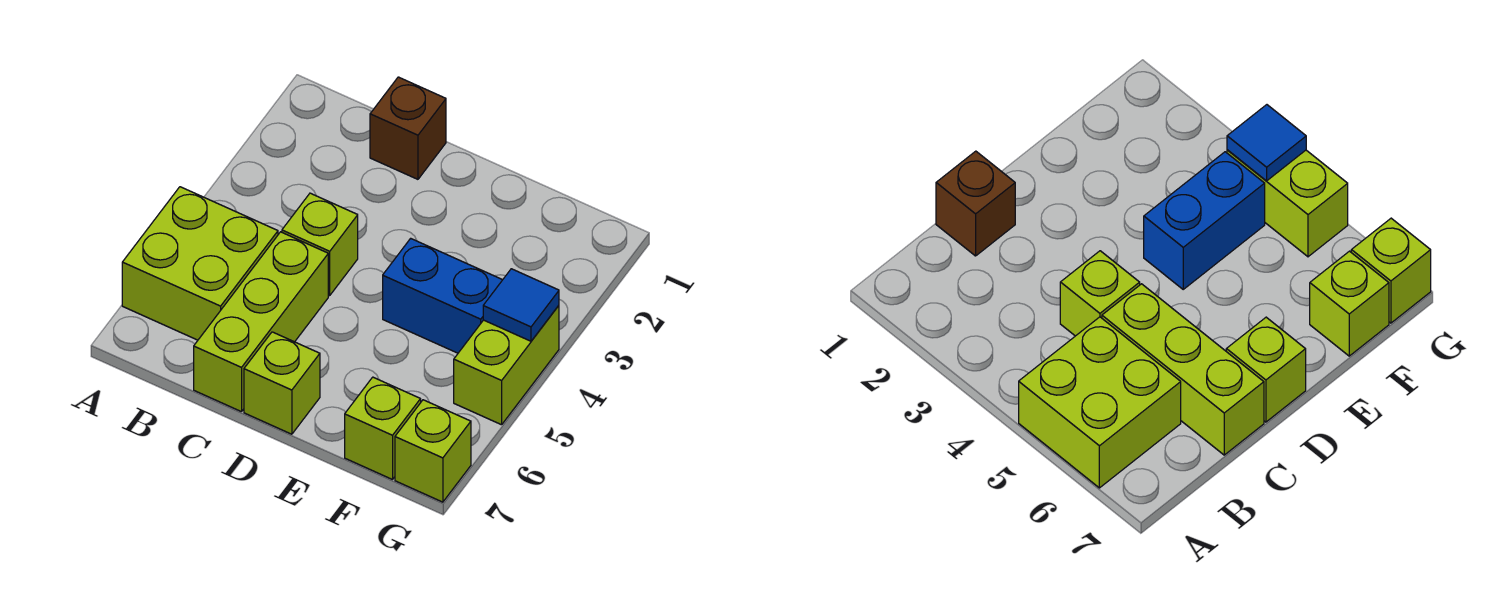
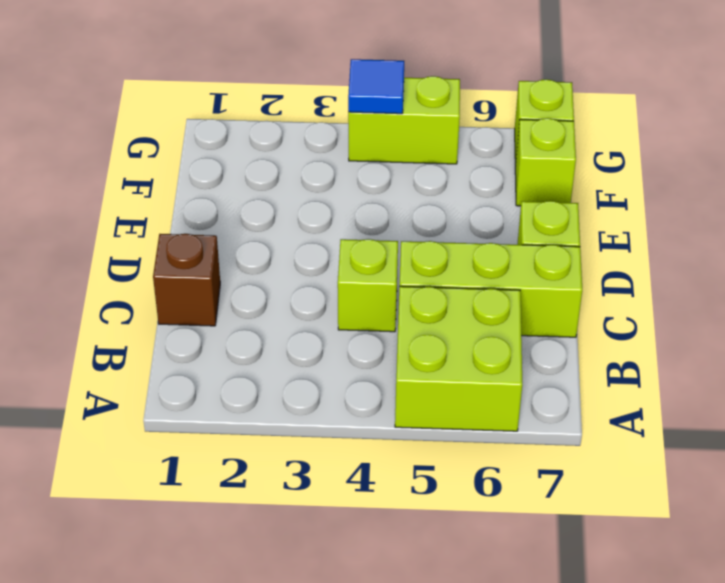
blue brick E4:F4 level 1 -> none

